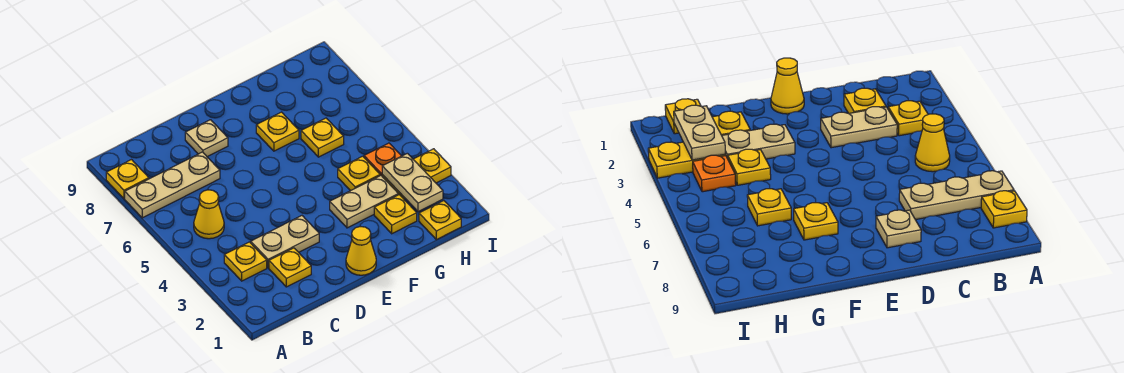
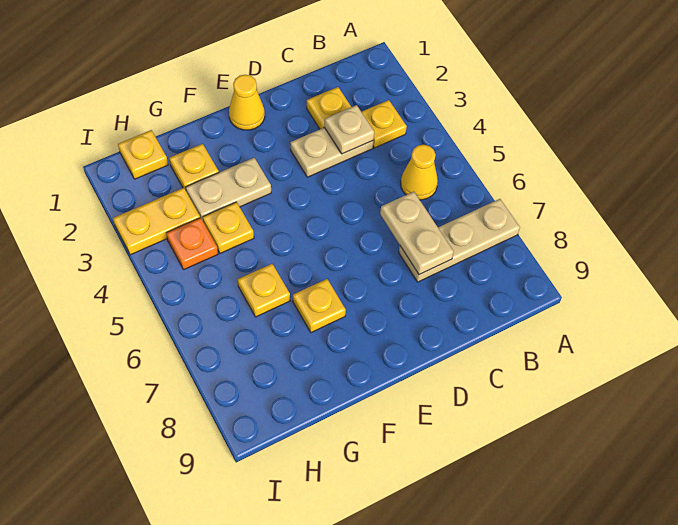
yellow plate A8 level 1 -> none
tan plate D8 level 1 -> tan plate C3 level 2
tan plate H2:H3 level 2 -> tan plate C6:C7 level 2

